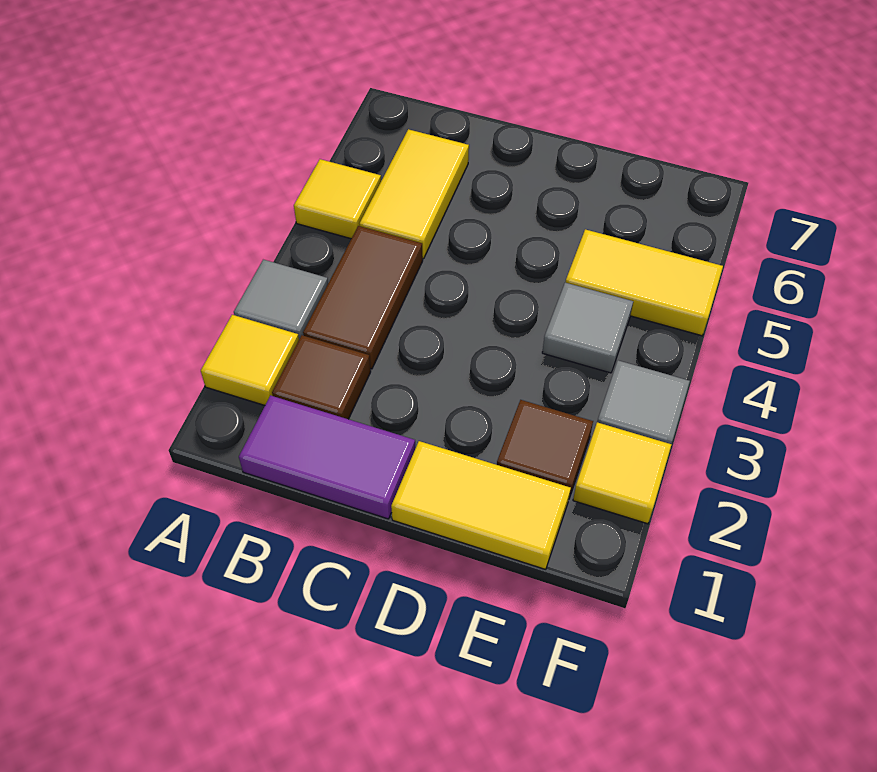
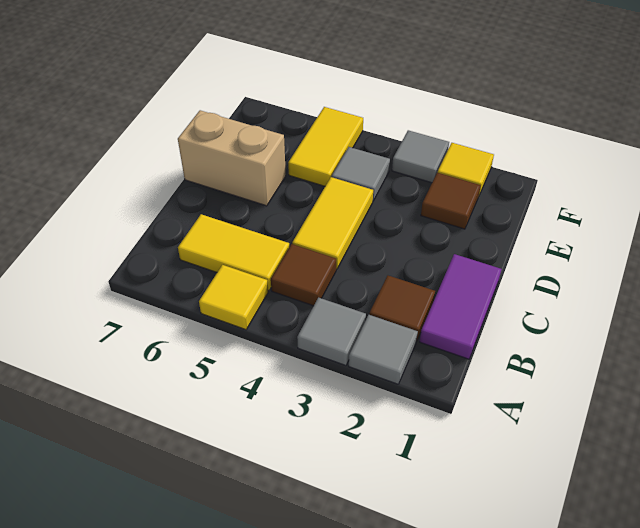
yellow tile A2 level 1 -> grey tile A2 level 1
brown tile B3:B4 level 1 -> brown tile B4 level 1
yellow tile D1:E1 level 1 -> yellow tile C4:D4 level 1
none -> tan brick D6:D7 level 1

